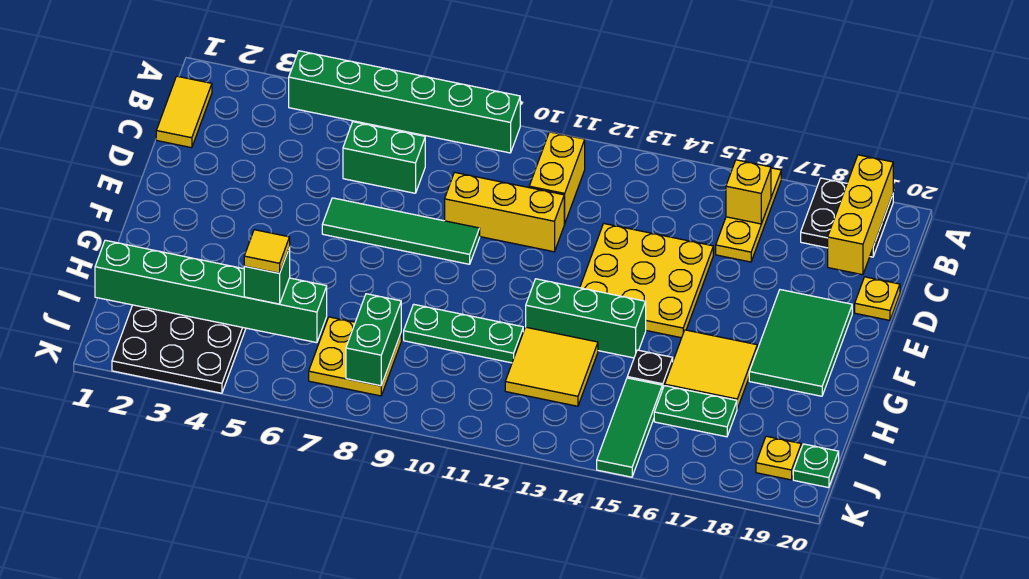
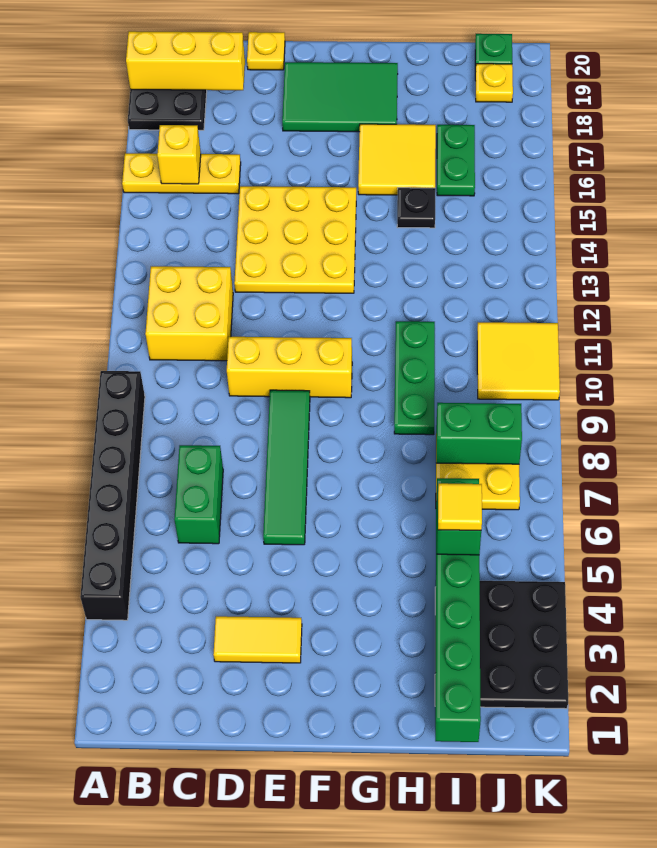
green brick A4:A9 level 1 -> black brick A4:A9 level 1
yellow tile B1:C1 level 1 -> yellow tile D3:E3 level 1
yellow brick B11:C11 level 1 -> yellow brick B11:C12 level 1
yellow brick D9:D11 level 1 -> yellow brick D10:F10 level 1
green brick G12:G14 level 1 -> none
yellow tile H12:I13 level 1 -> yellow tile J10:K11 level 1
green tile I15:K15 level 1 -> none

